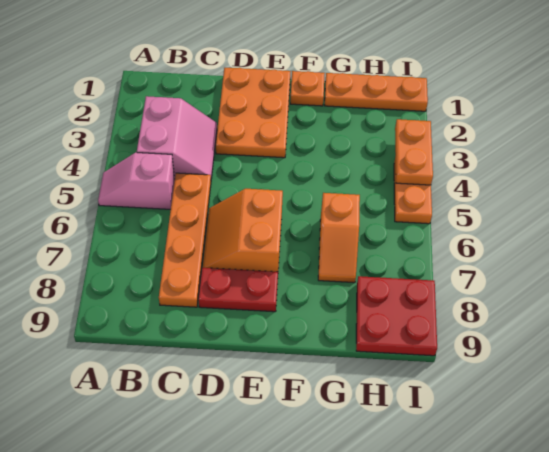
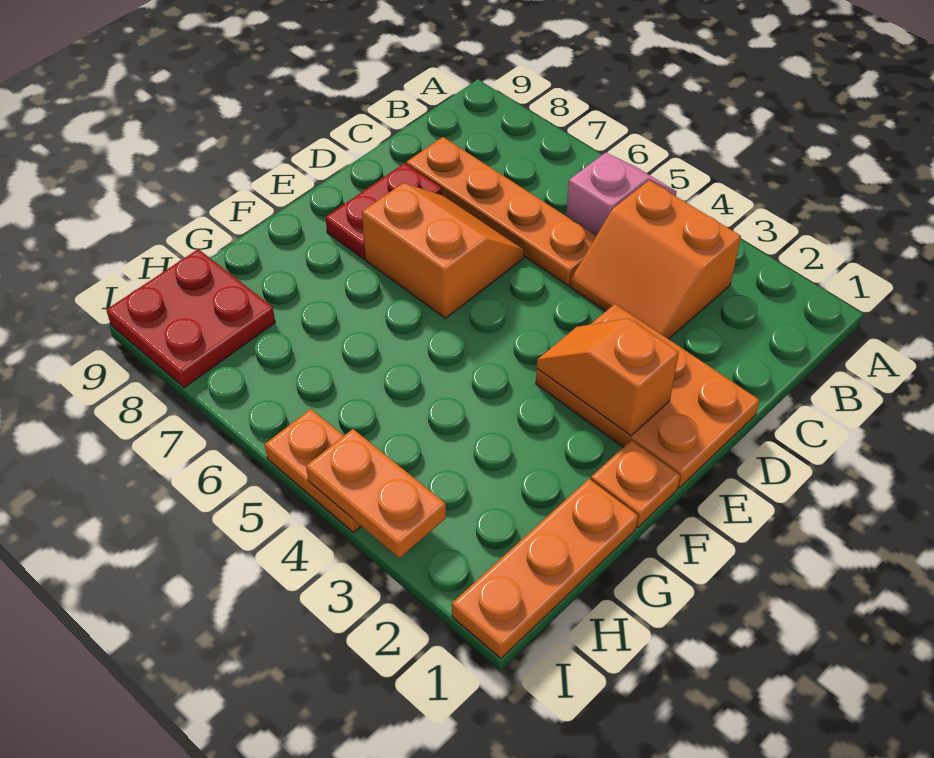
pink slope B3:C4 level 1 top B -> orange slope B3:C4 level 1 top B
orange slope G6:G7 level 1 top 6 -> orange slope E2:E3 level 2 top 2

